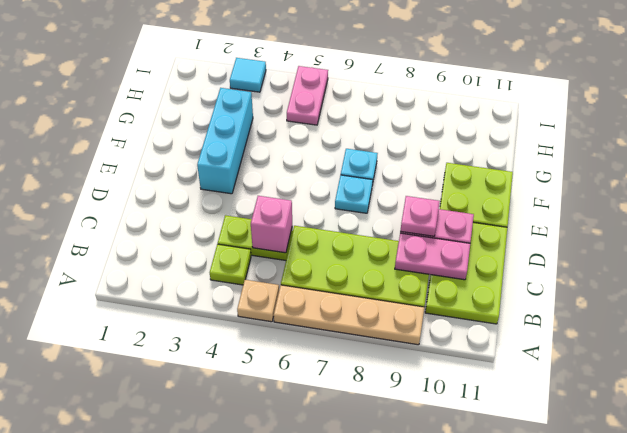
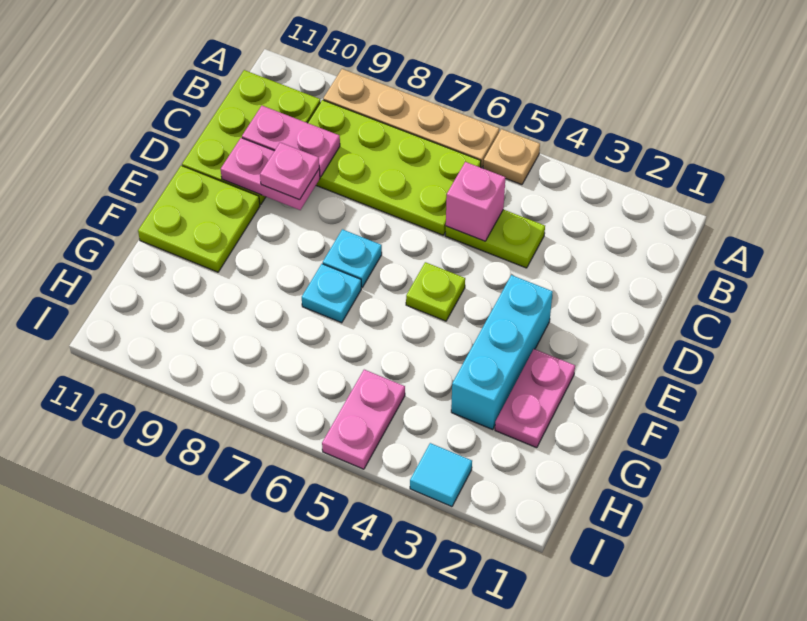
lime plate B4 level 1 -> lime plate E5 level 1
none -> pink plate F2:G2 level 1

